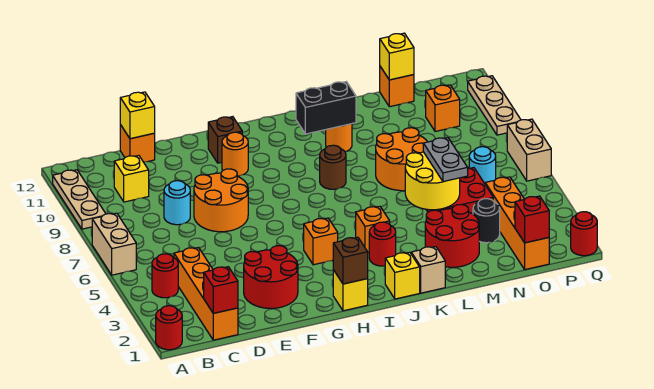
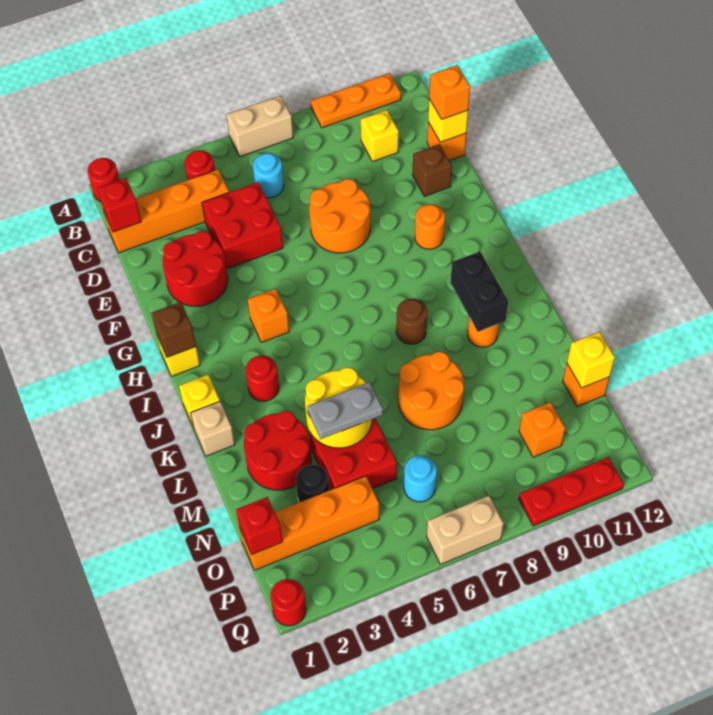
tan plate A9:A11 level 1 -> orange plate A9:A11 level 1
none -> red brick D4:E5 level 1
cyan round brick D8 level 1 -> cyan round brick C6 level 1
brown brick G11 level 1 -> brown brick E11 level 1
orange brick J4 level 1 -> orange brick D12 level 3
tan plate Q9:Q11 level 1 -> red plate Q9:Q11 level 1

